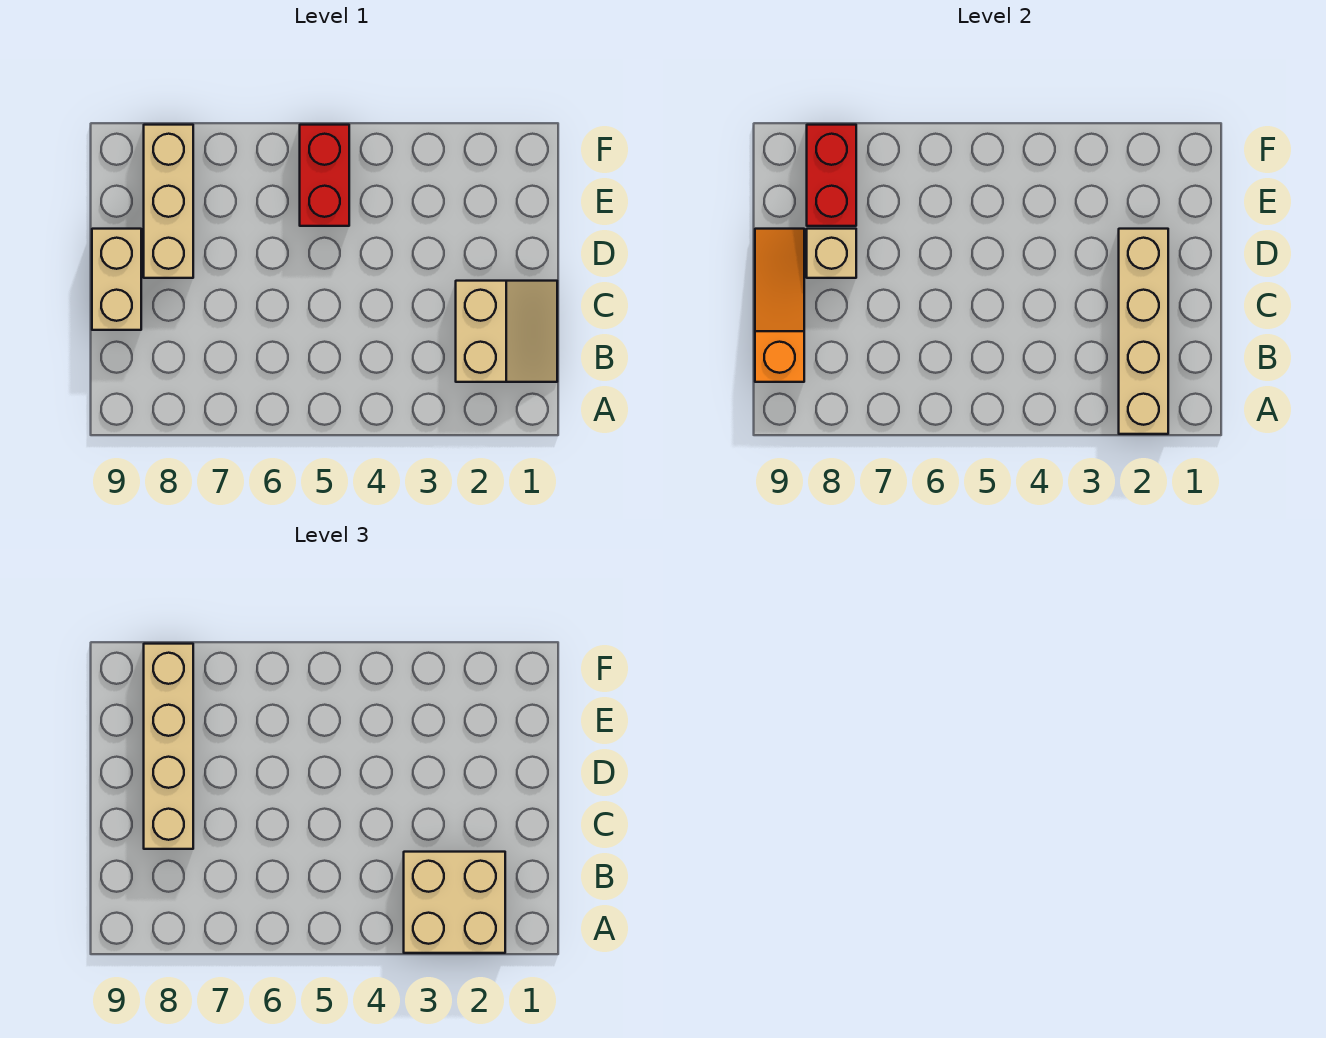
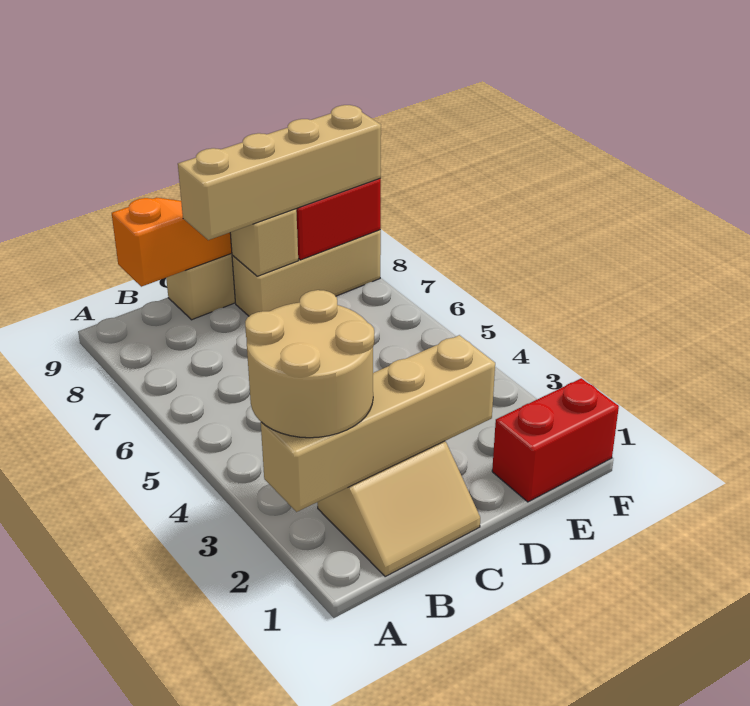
tan brick A2:B3 level 3 -> tan round brick A2:B3 level 3
red brick E5:F5 level 1 -> red brick E1:F1 level 1

